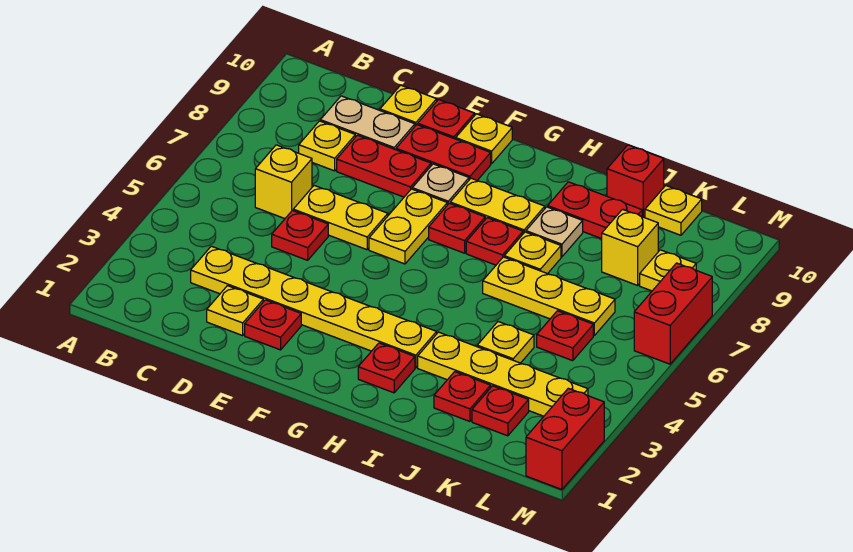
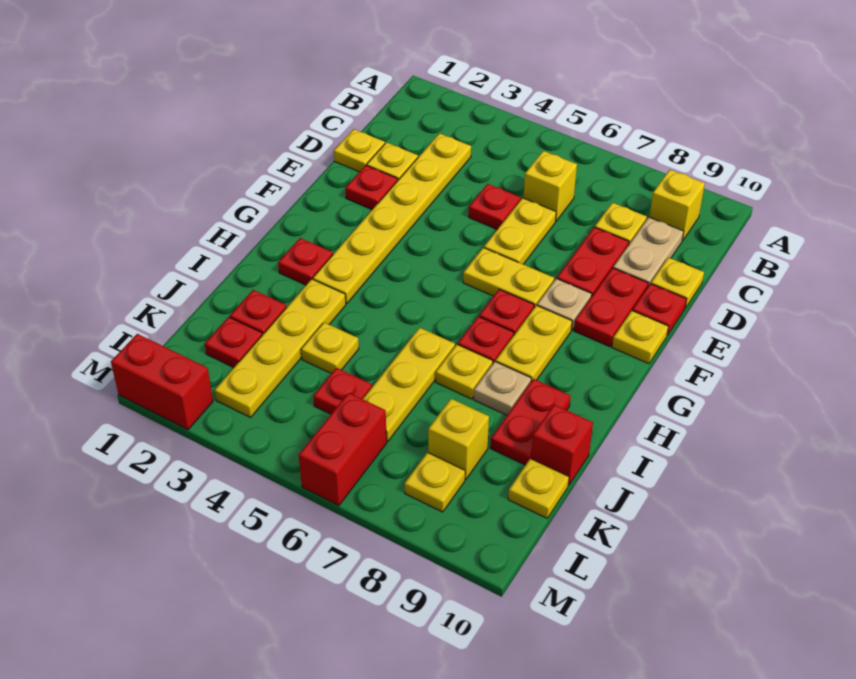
none -> yellow brick B9 level 1
none -> yellow plate D1 level 1
red brick M6:M7 level 1 -> red brick L6:M6 level 1

